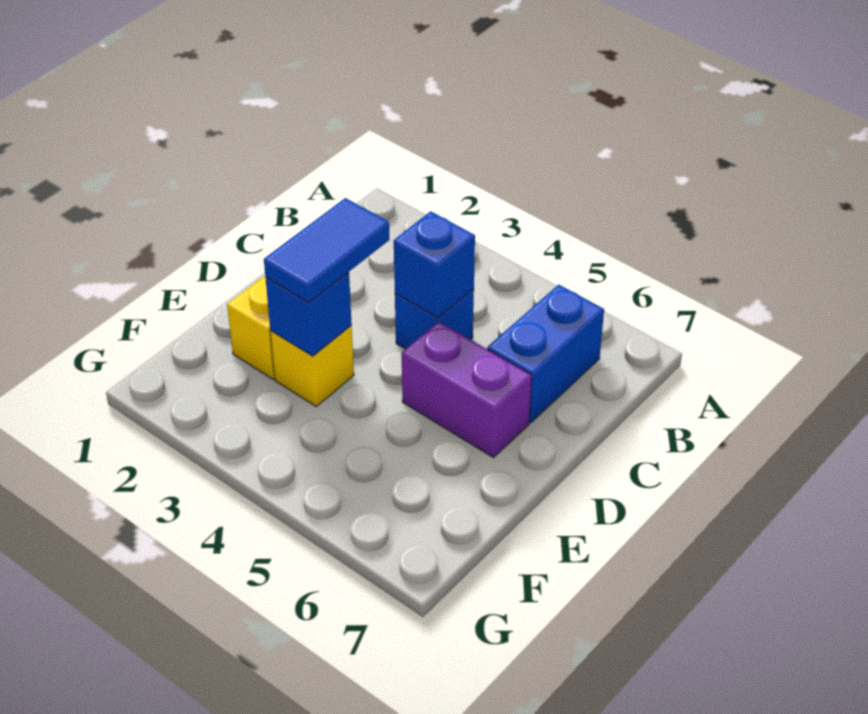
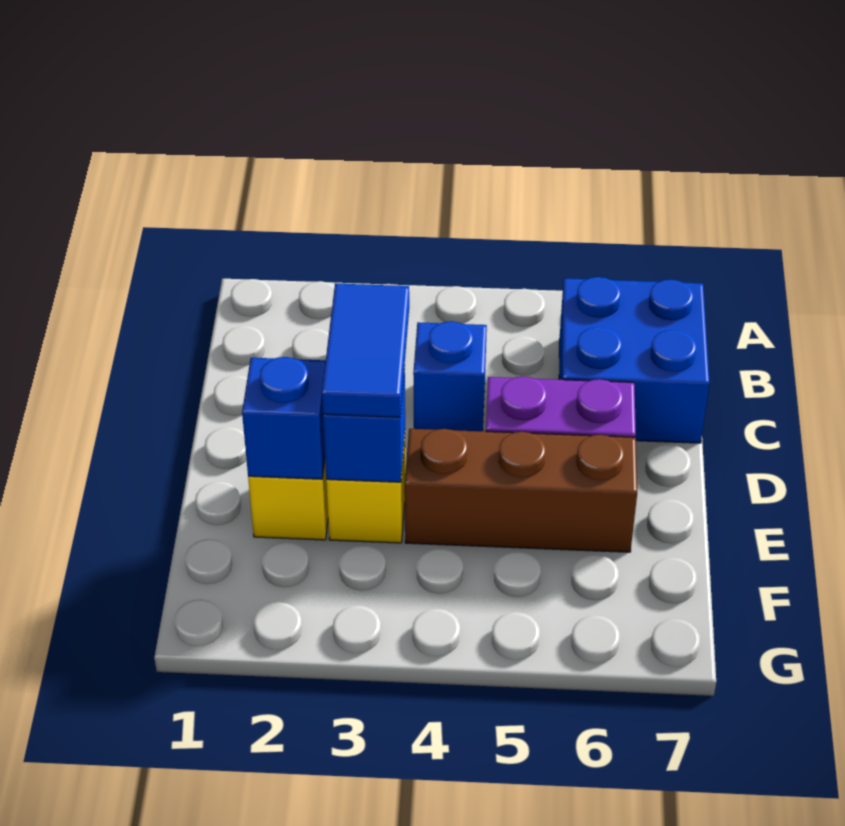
blue brick B6:C6 level 1 -> blue brick B6:C7 level 1
blue brick C4 level 2 -> blue brick E2 level 2
none -> brown brick E4:E6 level 1

